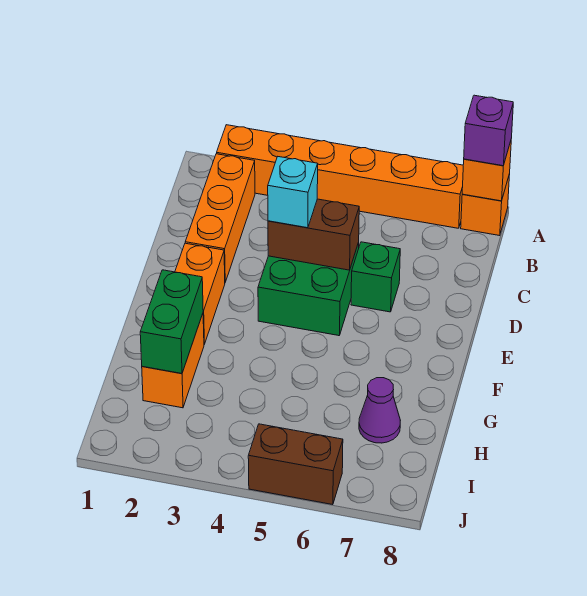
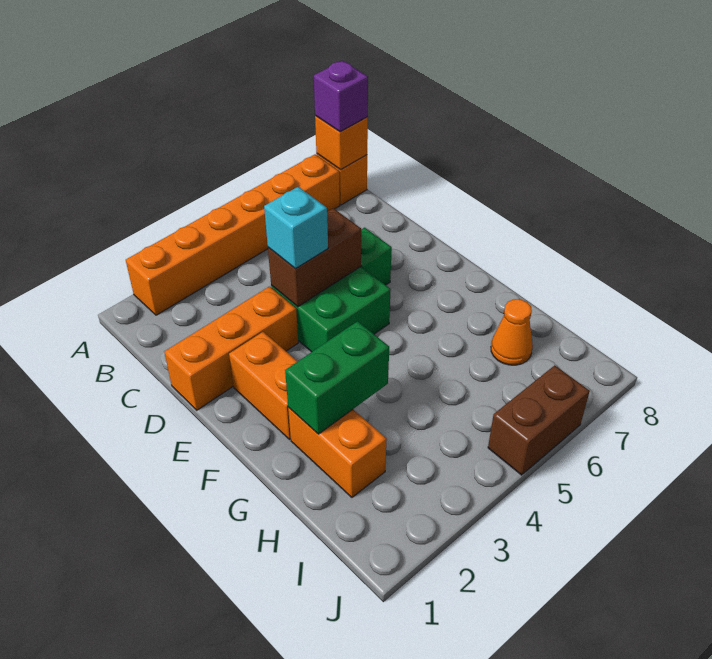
orange brick B2:D2 level 1 -> orange brick D1:D3 level 1
green brick G2:H2 level 2 -> green brick G2:G3 level 2
purple cone H7 level 1 -> orange cone H7 level 1

